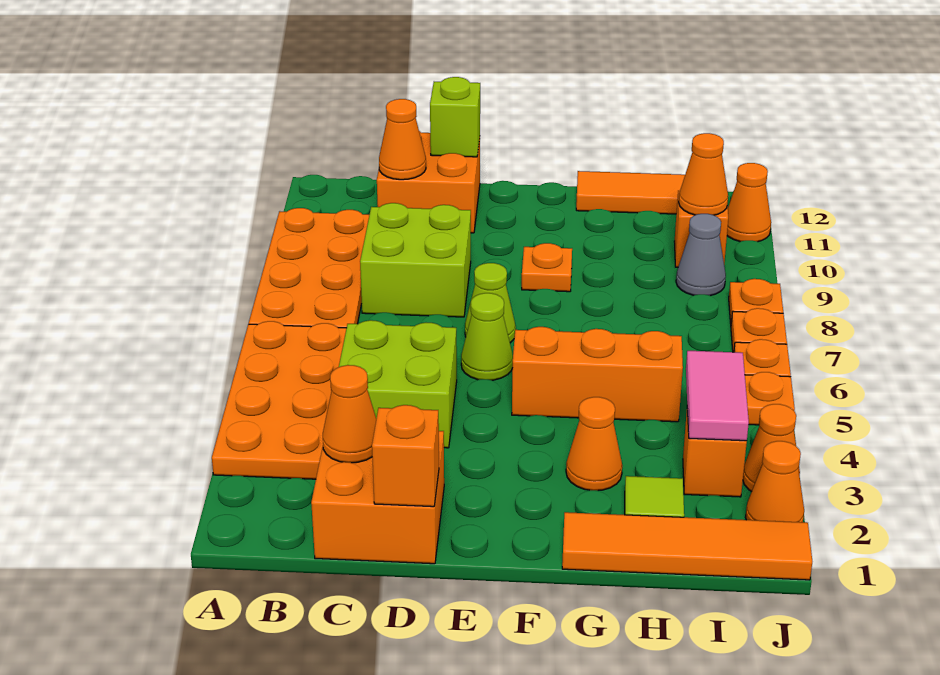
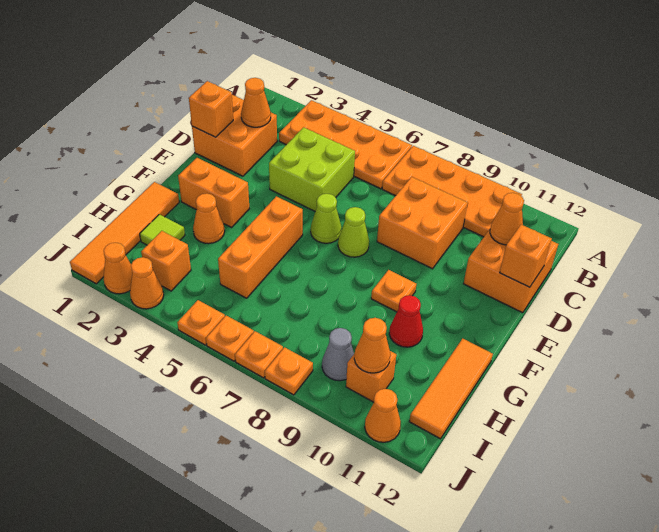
lime brick C8:D9 level 1 -> orange brick C8:D9 level 1
lime brick D12 level 2 -> orange brick D12 level 2
none -> orange brick F2:F3 level 1
none -> red cone G10 level 1
pink tile I3:I4 level 2 -> none

